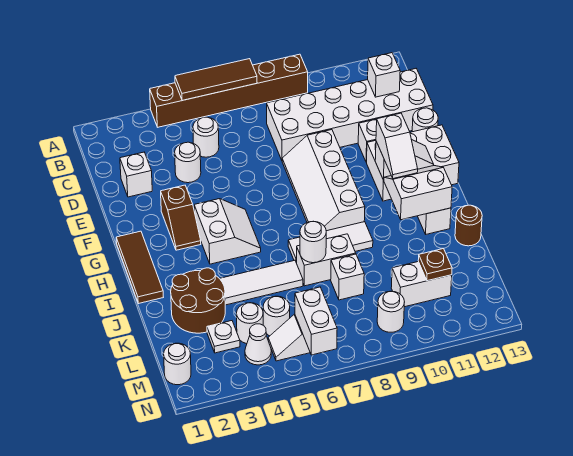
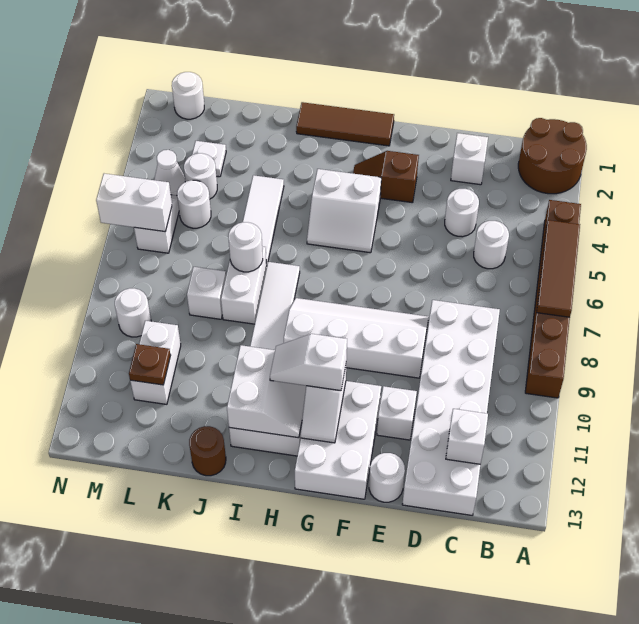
brown round brick J2:K3 level 1 -> brown round brick A1:B2 level 1

